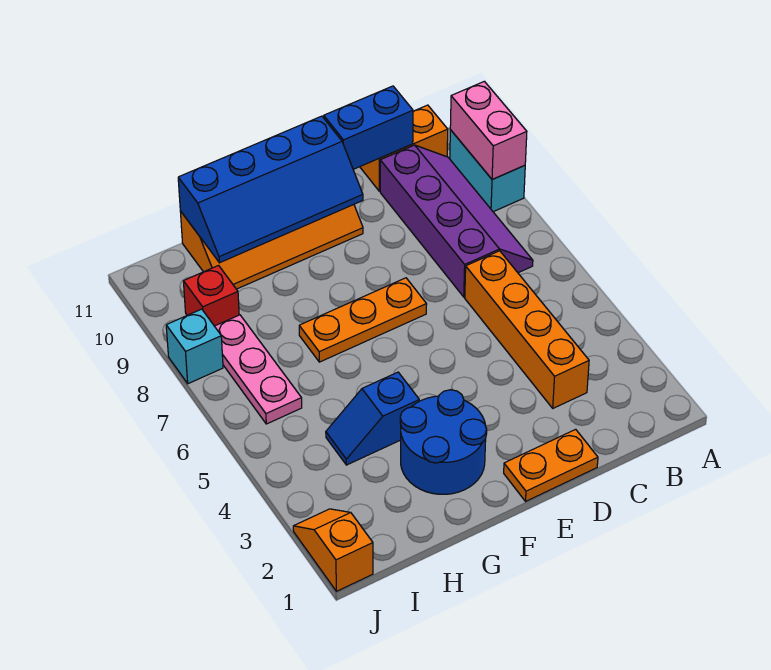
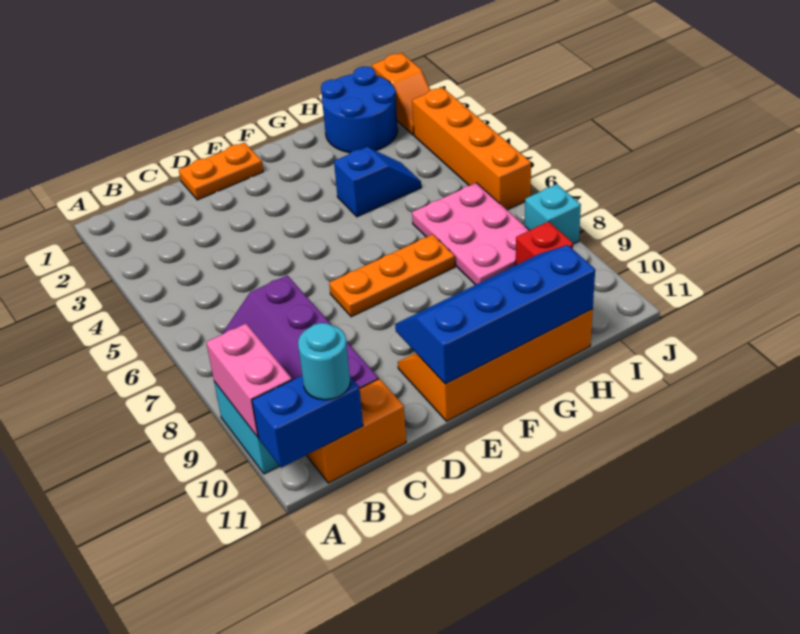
none -> cyan round brick B11 level 3
orange brick C3:C6 level 1 -> orange brick J3:J6 level 1
blue brick C11:D11 level 2 -> blue brick A11:B11 level 2
blue round brick F2:G3 level 1 -> blue round brick H1:I2 level 1
pink plate I6:I8 level 1 -> pink plate H6:I8 level 1

